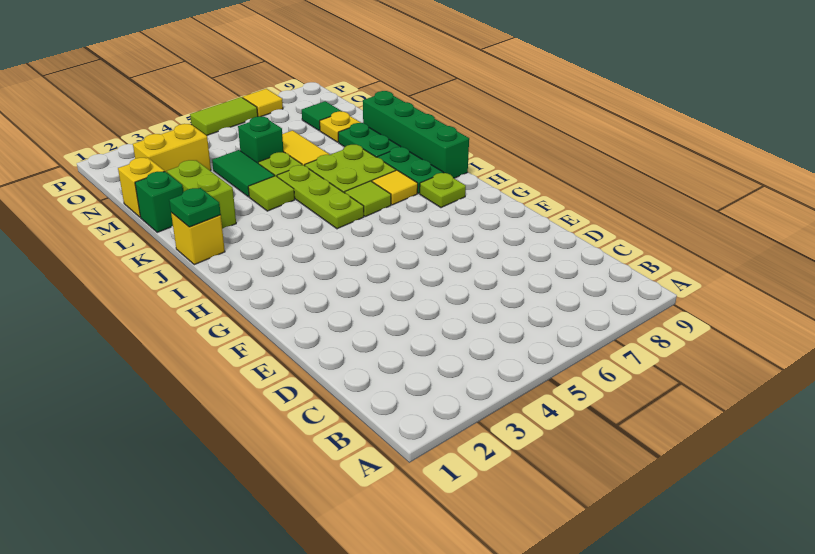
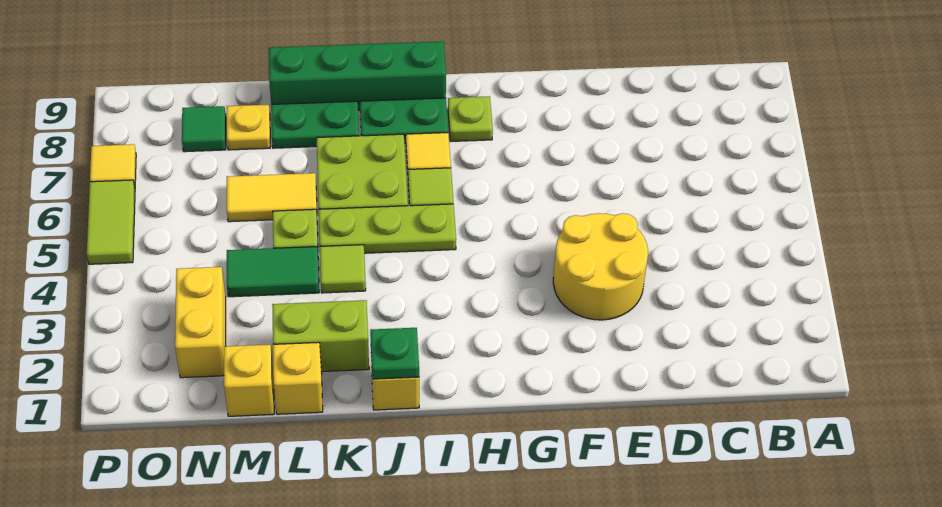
none -> yellow round brick E3:F4 level 1
green brick L1 level 1 -> yellow brick L1 level 1
green brick M5 level 1 -> none

